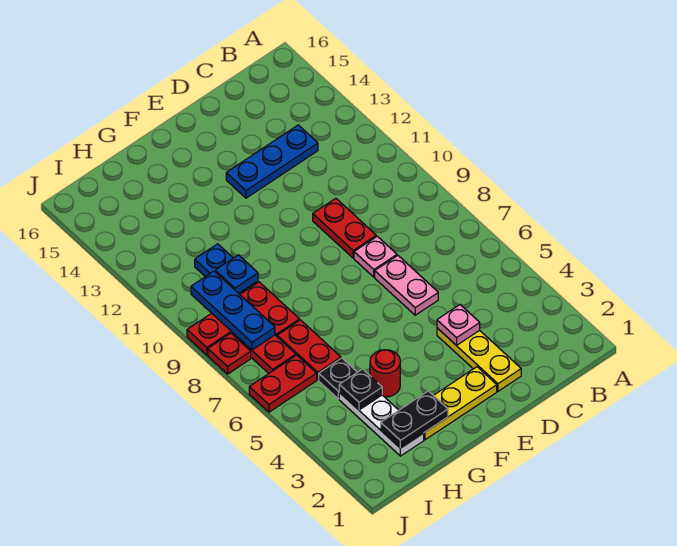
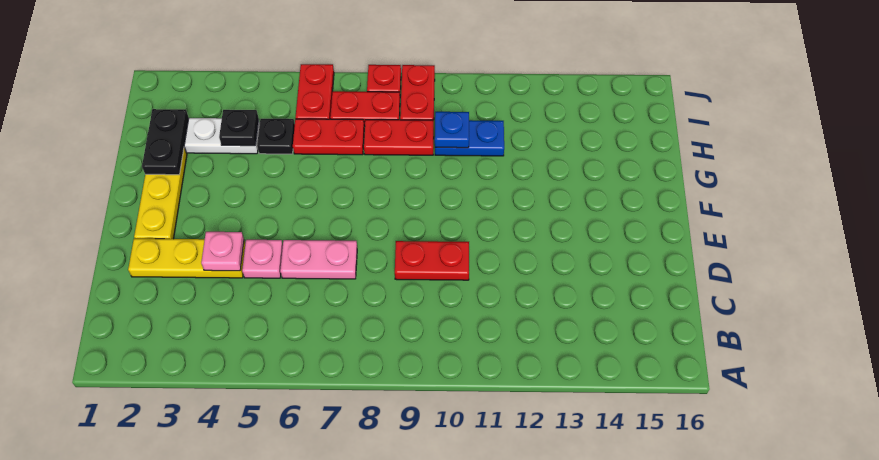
blue plate C13:E13 level 1 -> none
pink plate D8 level 1 -> pink plate D5 level 1
red round brick G4 level 1 -> none
blue plate I8:I10 level 2 -> none

